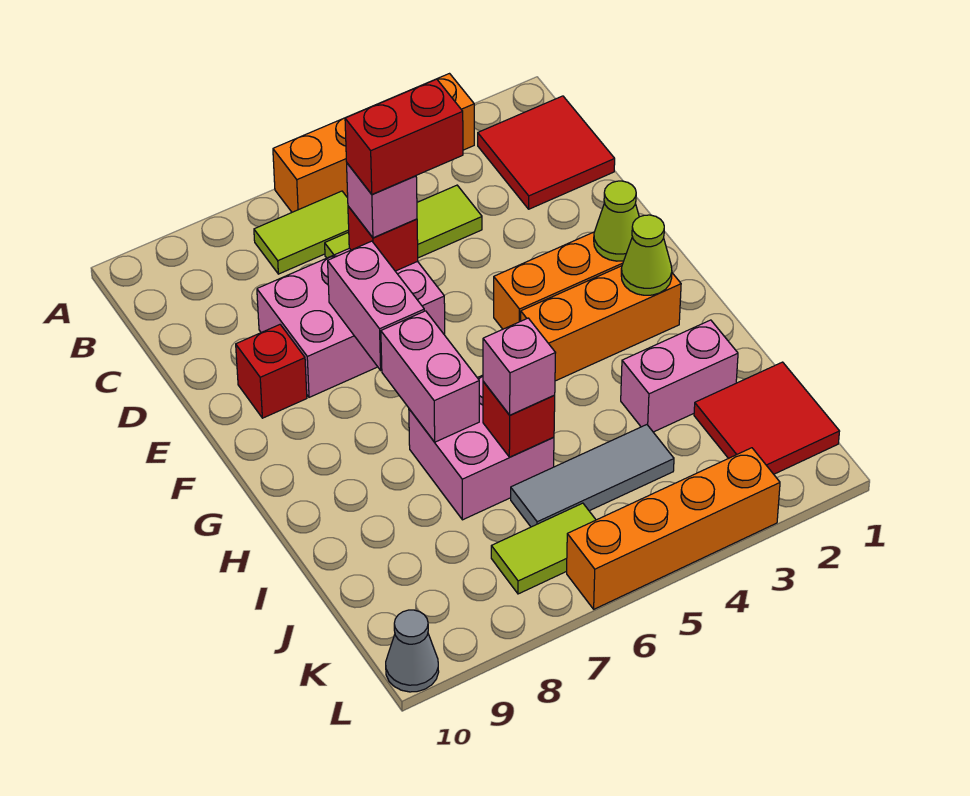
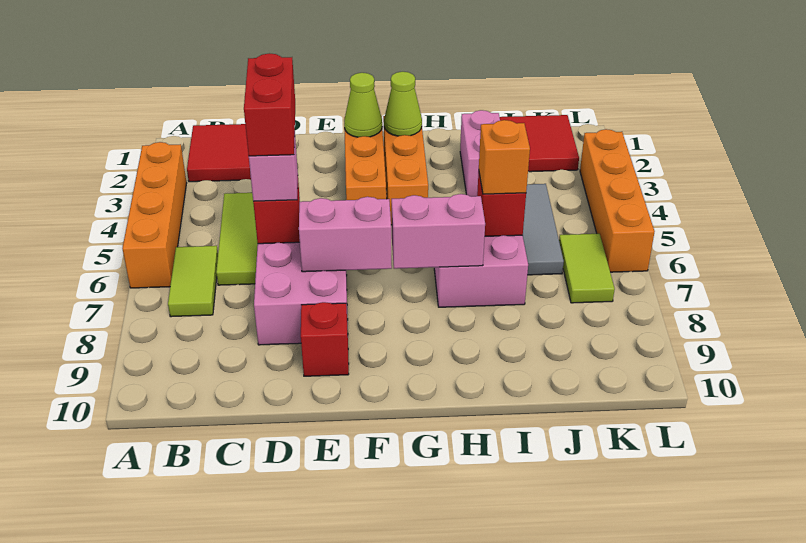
pink brick I6 level 3 -> orange brick I6 level 3
grey cone L10 level 1 -> none

